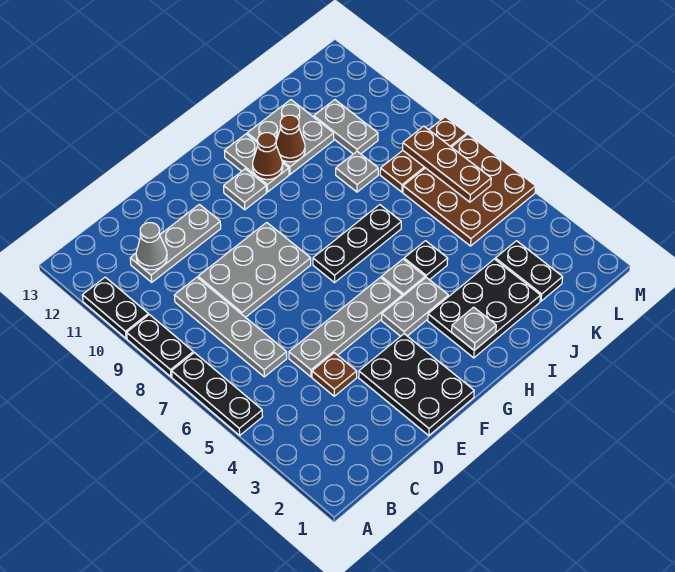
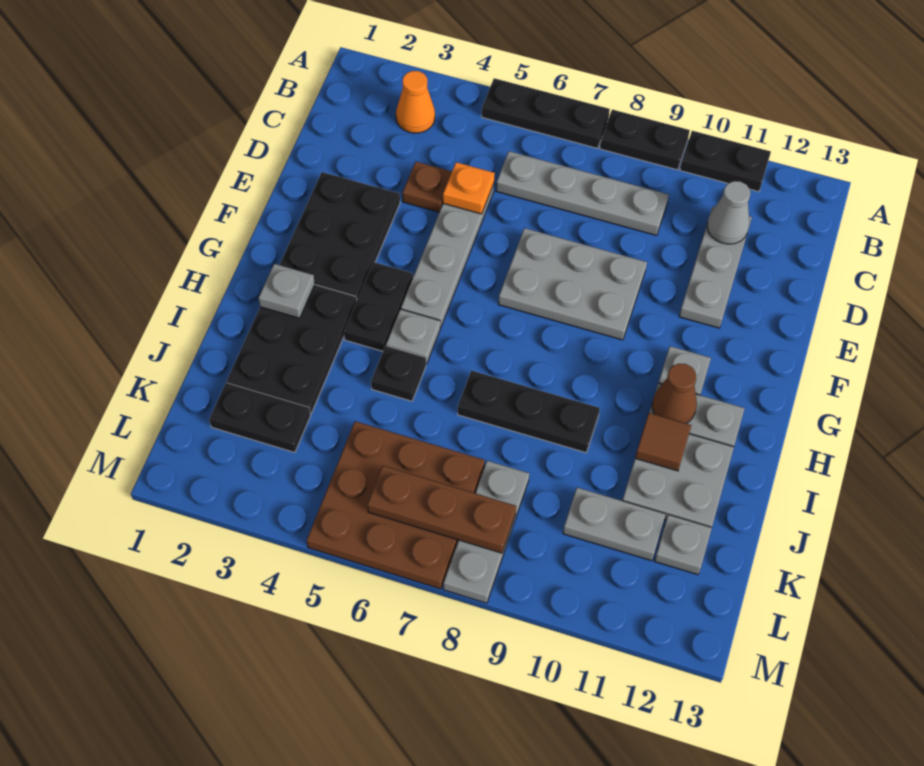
none -> orange cone B3 level 1
none -> orange plate D5 level 2
grey plate D8:F9 level 1 -> grey plate E7:F9 level 1
black plate E1:F3 level 1 -> black plate E2:G3 level 1
grey plate G4:H4 level 1 -> black plate G4:H4 level 1
black plate G7:I7 level 1 -> black plate I7:I9 level 1
brown cone I11 level 2 -> brown tile I11 level 2
grey plate J9 level 1 -> grey plate K12 level 1
brown plate K8:M8 level 1 -> grey plate K8:M8 level 1

